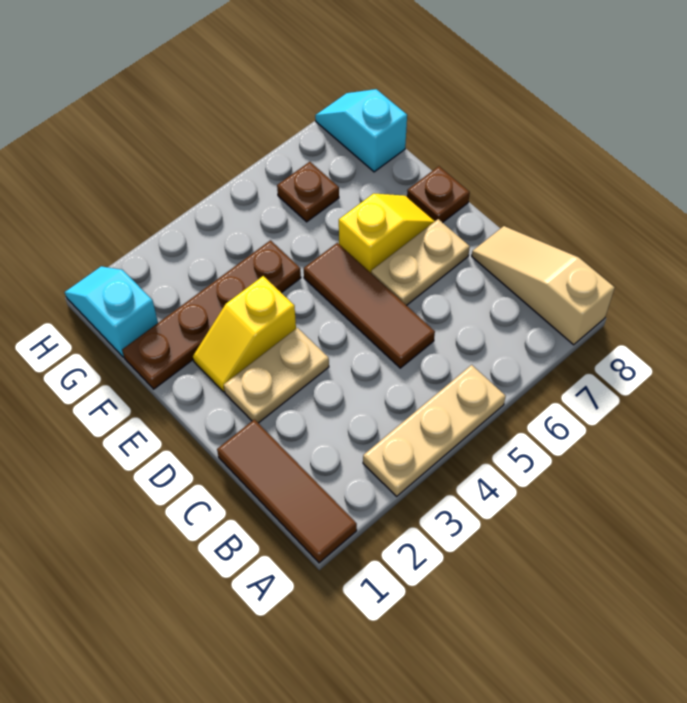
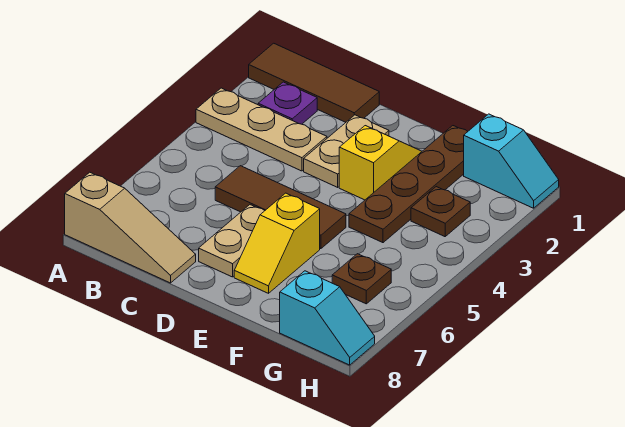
tan plate A3:A5 level 1 -> tan plate A3:C3 level 1
none -> purple plate B2 level 1
brown plate E8 level 1 -> brown plate G3 level 1

